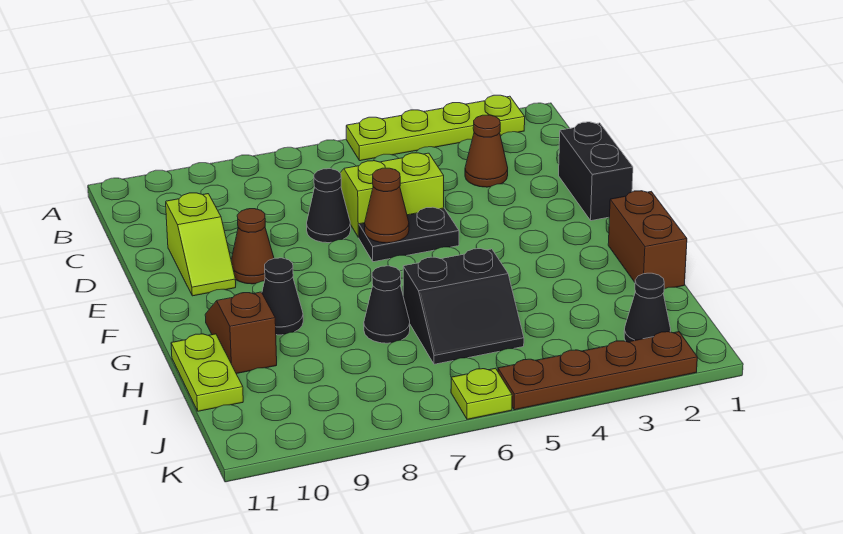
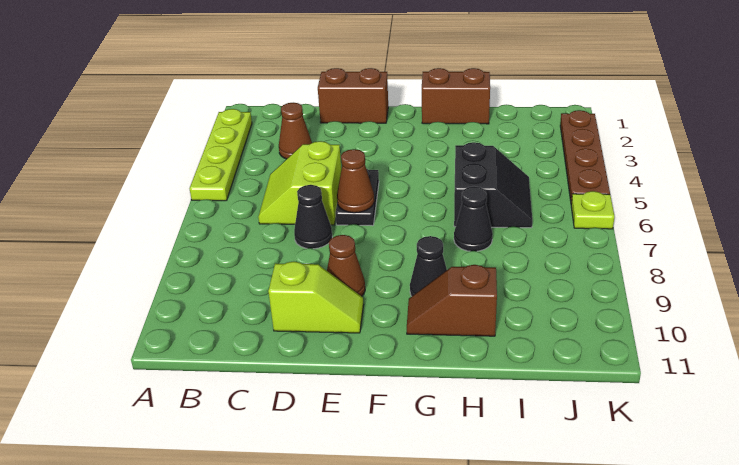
black brick D1:E1 level 1 -> brown brick D1:E1 level 1
lime plate H11:I11 level 1 -> none
black cone J2 level 1 -> none

